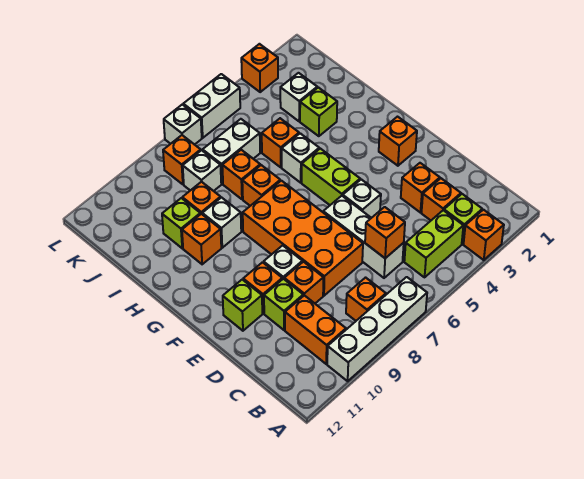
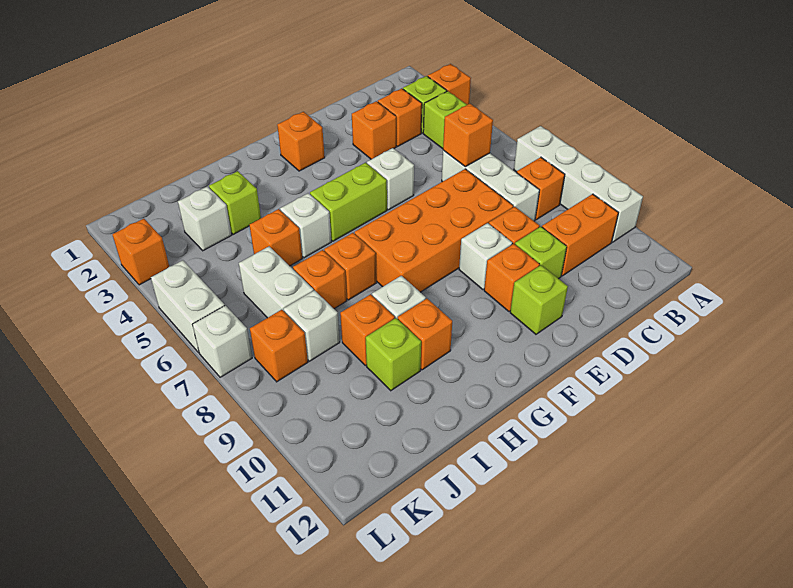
white brick C6:E6 level 1 -> white brick C6:C8 level 1

